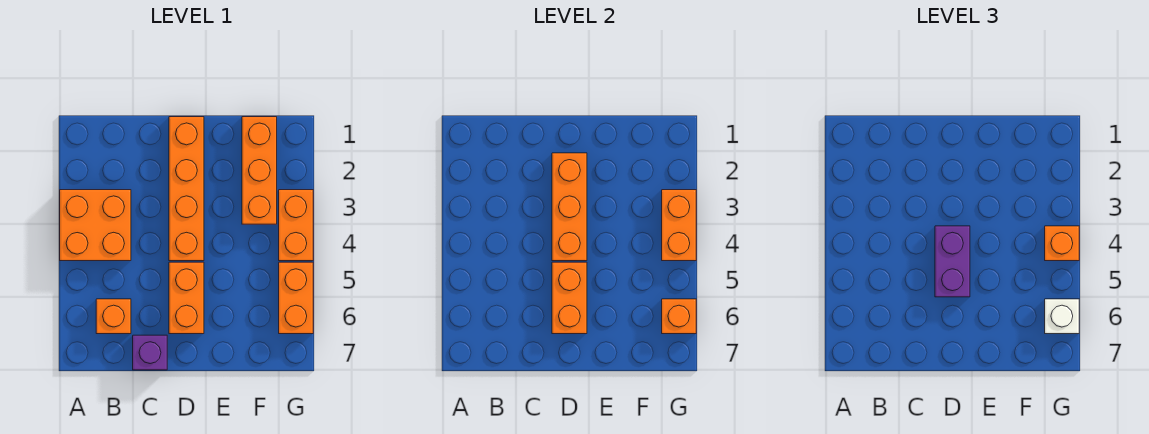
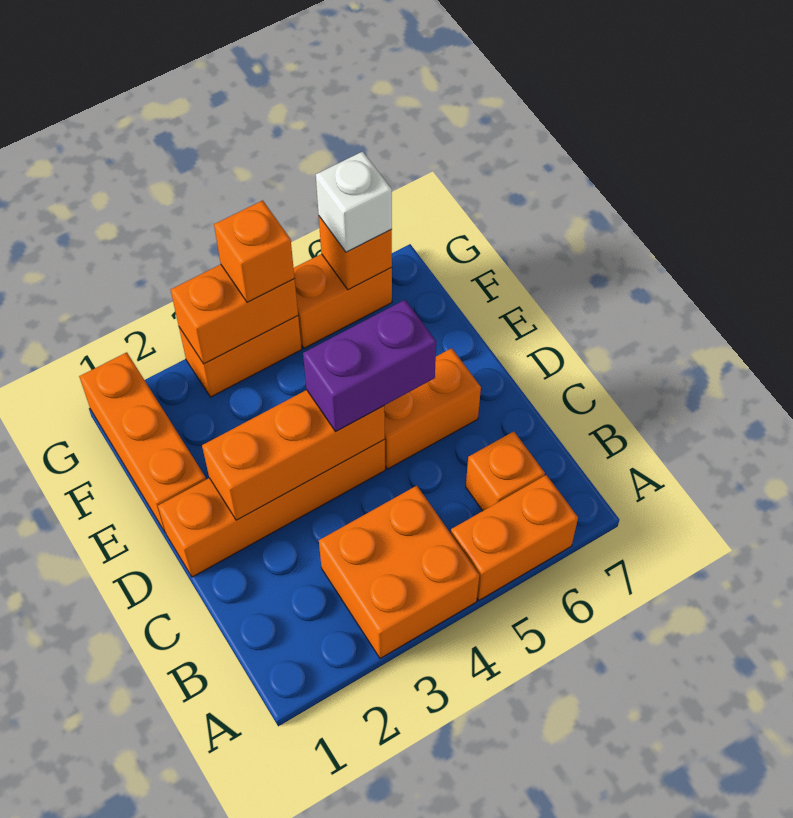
purple brick C7 level 1 -> none
orange brick D5:D6 level 2 -> orange brick A5:A6 level 1
orange brick F1:F3 level 1 -> orange brick E1:G1 level 1

